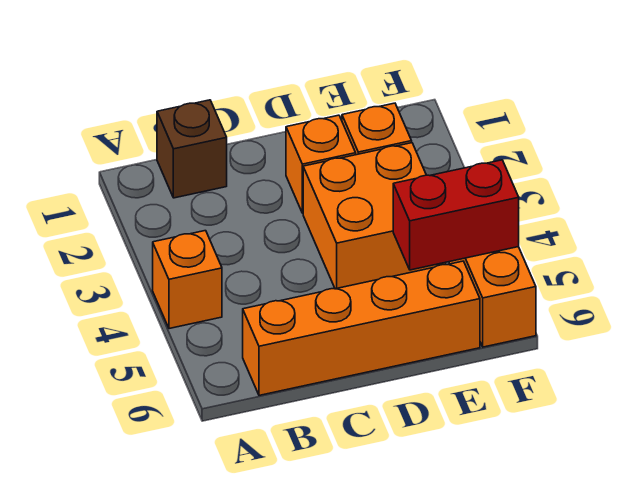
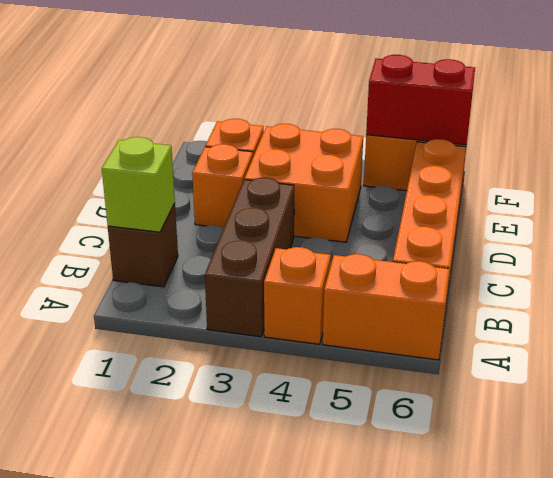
none -> brown brick A3:C3 level 1
none -> orange brick A5:A6 level 1
none -> lime brick B1 level 2
red brick E5:F5 level 2 -> red brick F5:F6 level 2

